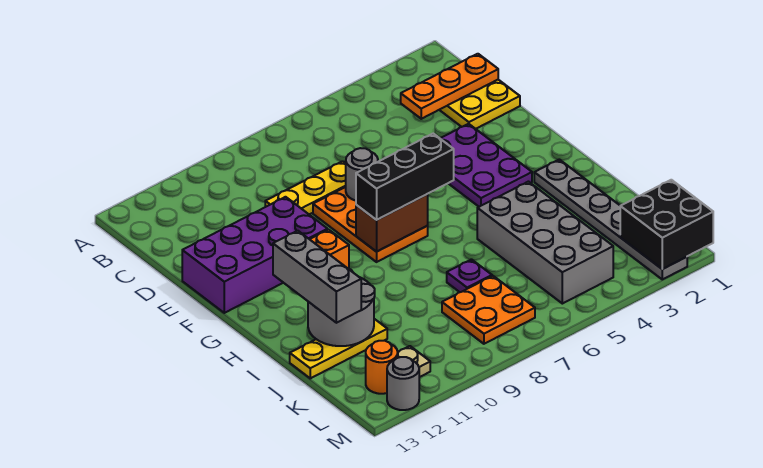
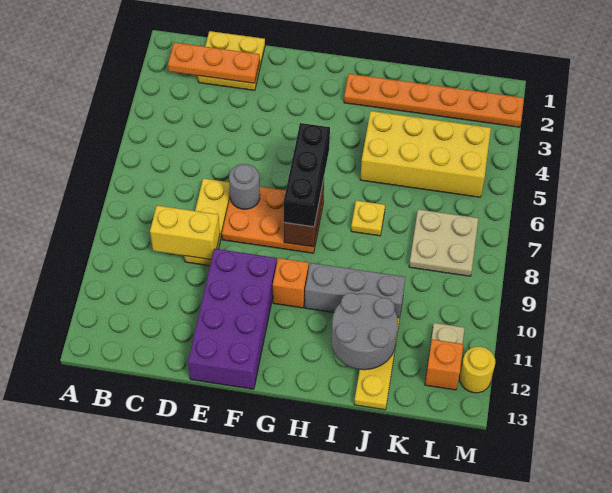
orange plate C1:C3 level 2 -> orange plate B2:D2 level 2
none -> yellow brick C9:D9 level 2
purple plate E3:G4 level 1 -> none
grey plate H2:M2 level 1 -> orange plate H2:M2 level 1
grey brick H12:J12 level 3 -> grey brick H10:J10 level 1
grey brick I4:L5 level 1 -> yellow brick I4:L5 level 1
none -> yellow plate I7 level 1
purple plate J7 level 1 -> none
orange plate K7:L8 level 1 -> tan plate K7:L8 level 1
black brick L1:M2 level 2 -> none
orange round brick L12 level 1 -> orange brick L12 level 1
grey round brick M12 level 1 -> yellow round brick M12 level 1

